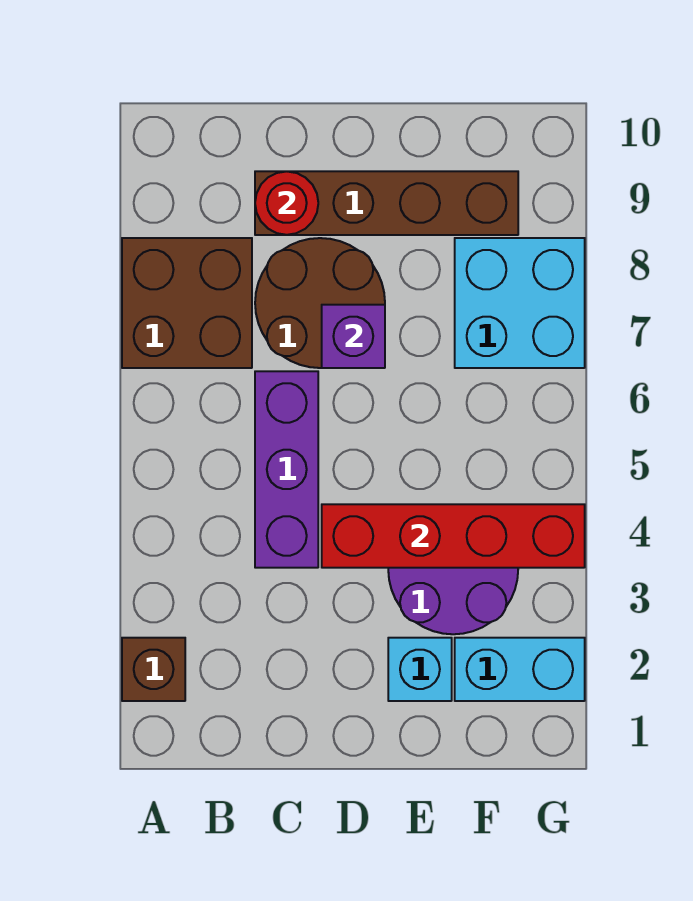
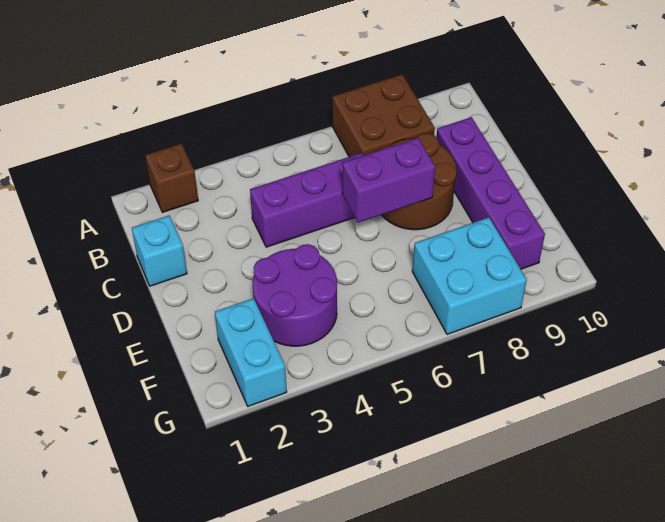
brown brick C9:F9 level 1 -> purple brick C9:F9 level 1
red round brick C9 level 2 -> none
red brick D4:G4 level 2 -> none
purple brick D7 level 2 -> purple brick D6:D7 level 2
cyan brick E2 level 1 -> cyan brick C1 level 1

